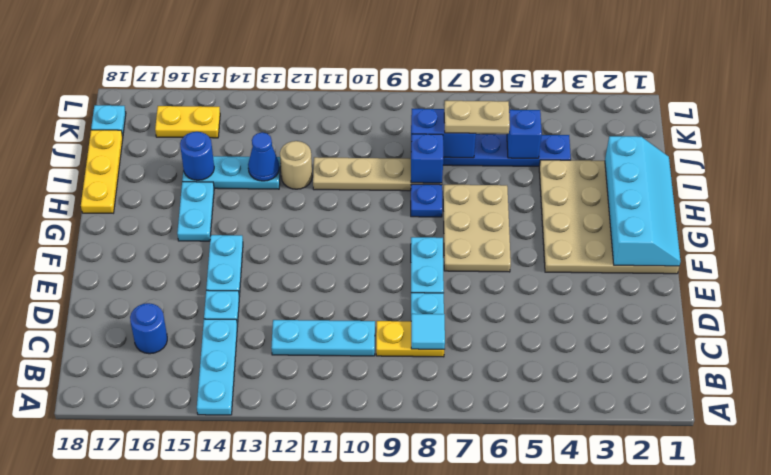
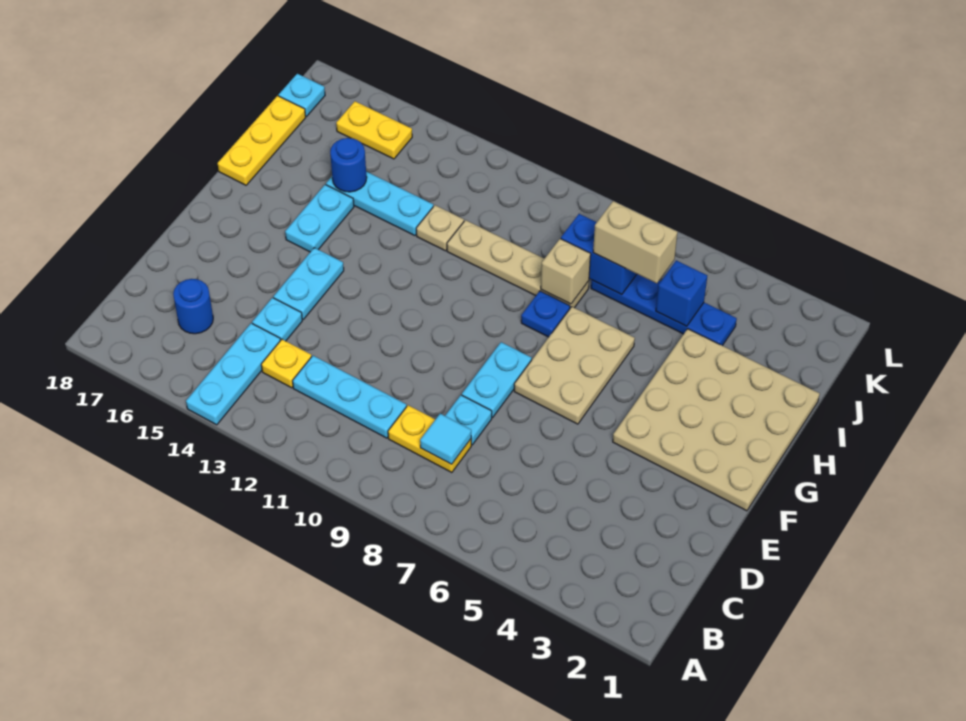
none -> yellow plate C13 level 1
cyan slope F1:I2 level 2 top 2 -> none
blue brick I8 level 2 -> tan brick I8 level 2
tan round brick I12 level 1 -> tan plate I12 level 1
blue cone I13 level 2 -> none
tan plate J6:J7 level 3 -> tan brick J6:J7 level 3

